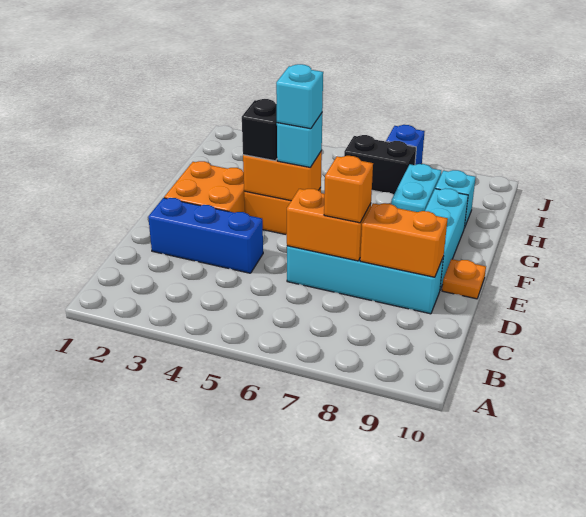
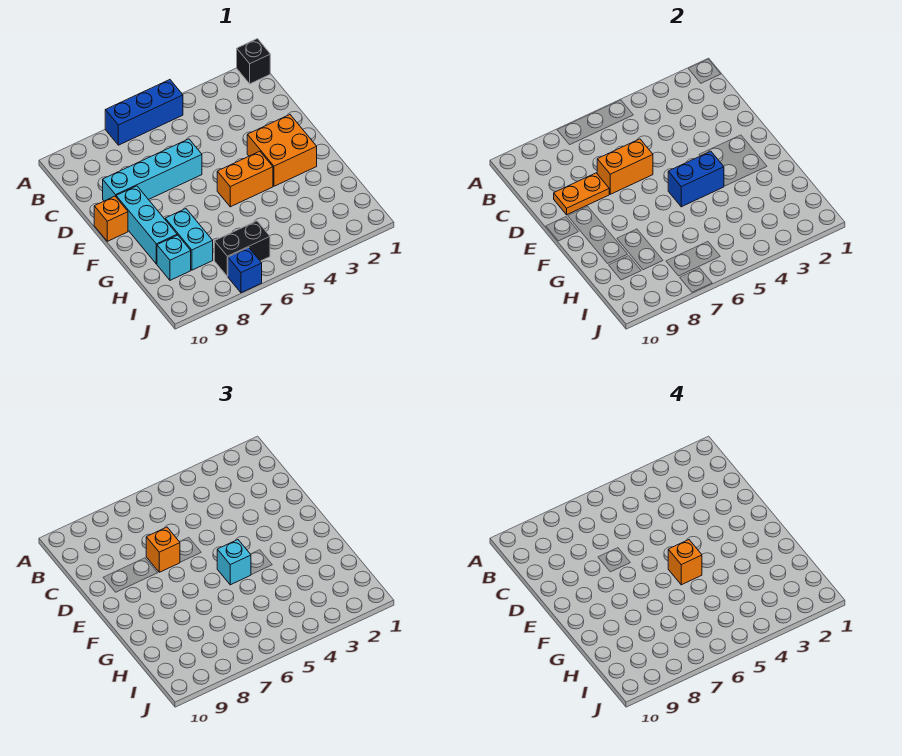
blue brick D2:D4 level 1 -> blue brick A5:A7 level 1
orange brick D8:D9 level 2 -> orange plate D8:D9 level 2
orange plate E10 level 1 -> orange brick E10 level 1
orange brick F4:F5 level 2 -> blue brick F4:F5 level 2
black brick F4 level 3 -> black brick A1 level 1
cyan brick F5 level 4 -> orange brick F5 level 4

